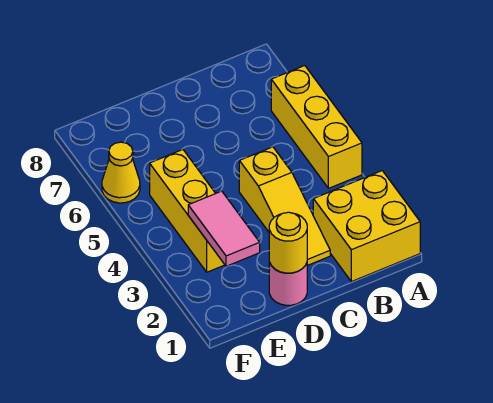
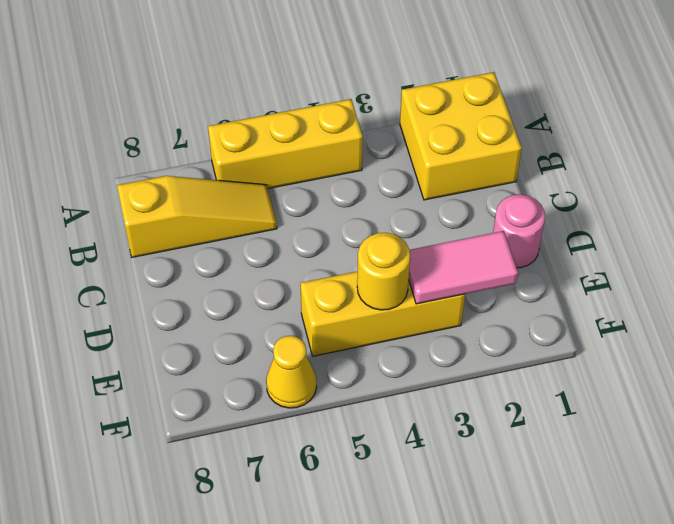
yellow slope C2:C4 level 1 top 4 -> yellow slope B6:B8 level 1 top 8
yellow round brick D1 level 2 -> yellow round brick E4 level 2

